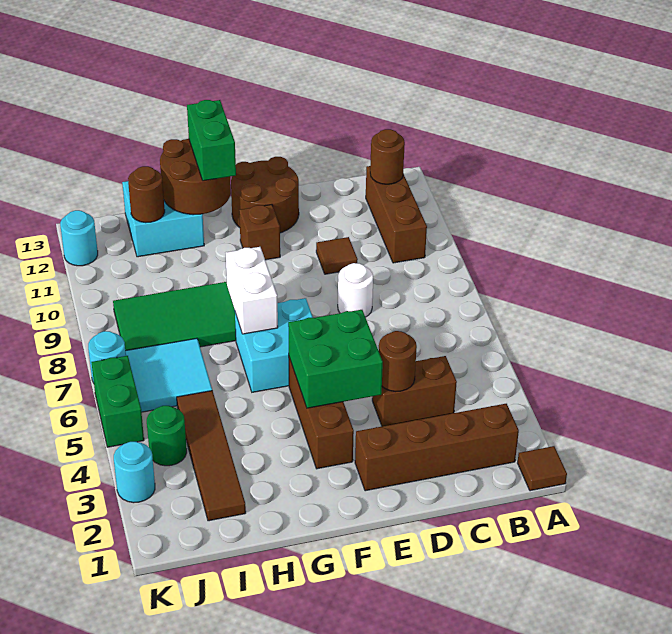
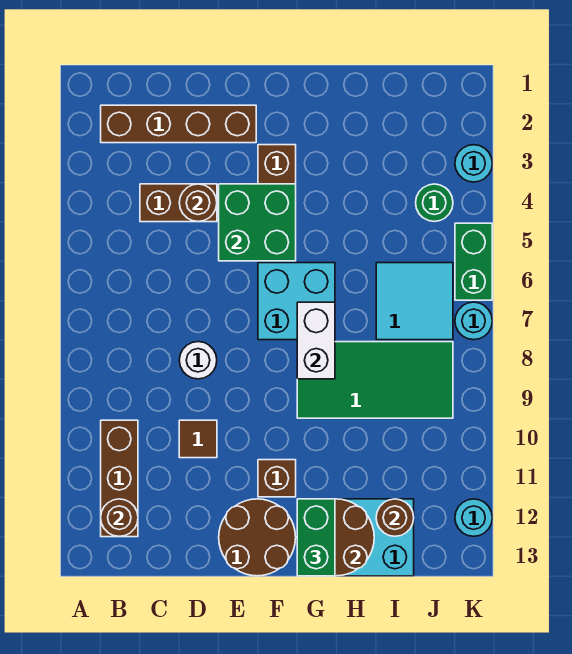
brown tile A1 level 1 -> none
brown tile I2:I5 level 1 -> none

